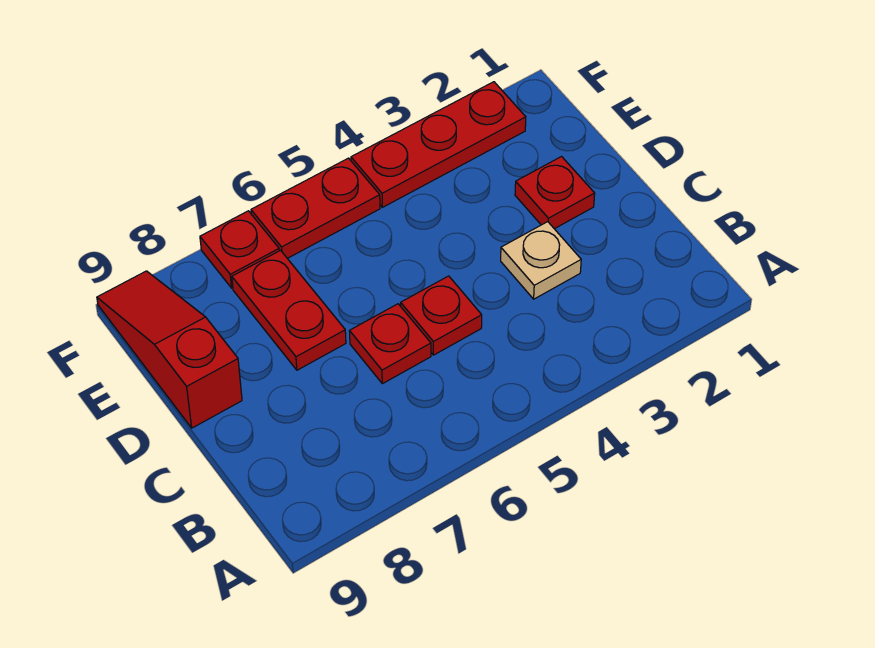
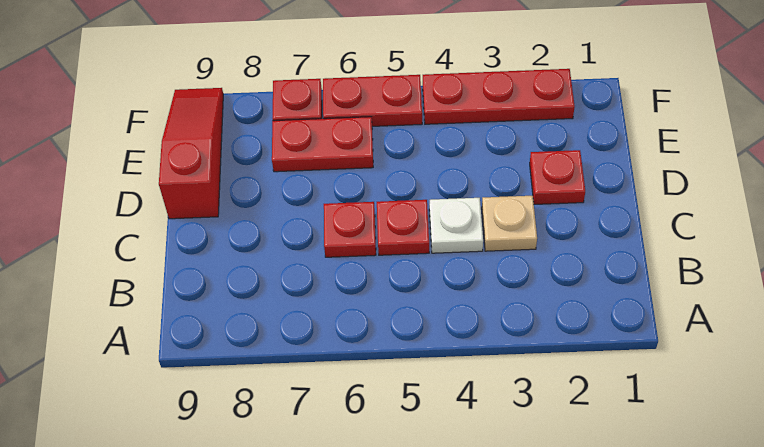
none -> white plate C4 level 1
red plate D7:E7 level 1 -> red plate E6:E7 level 1

